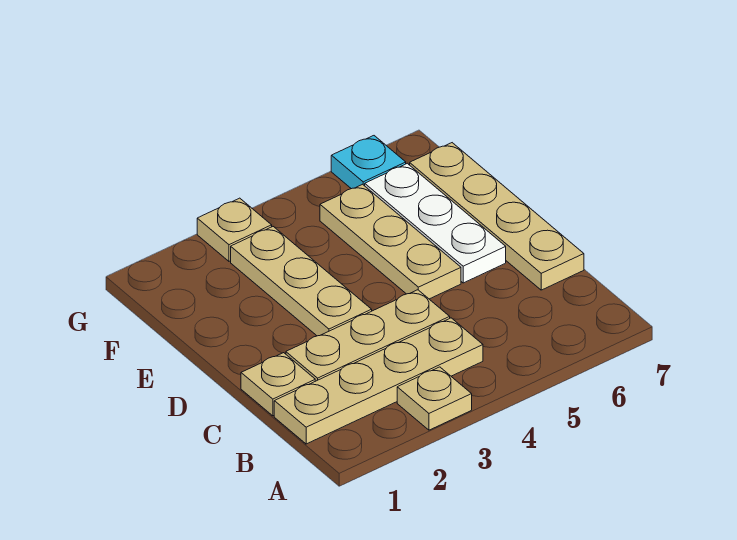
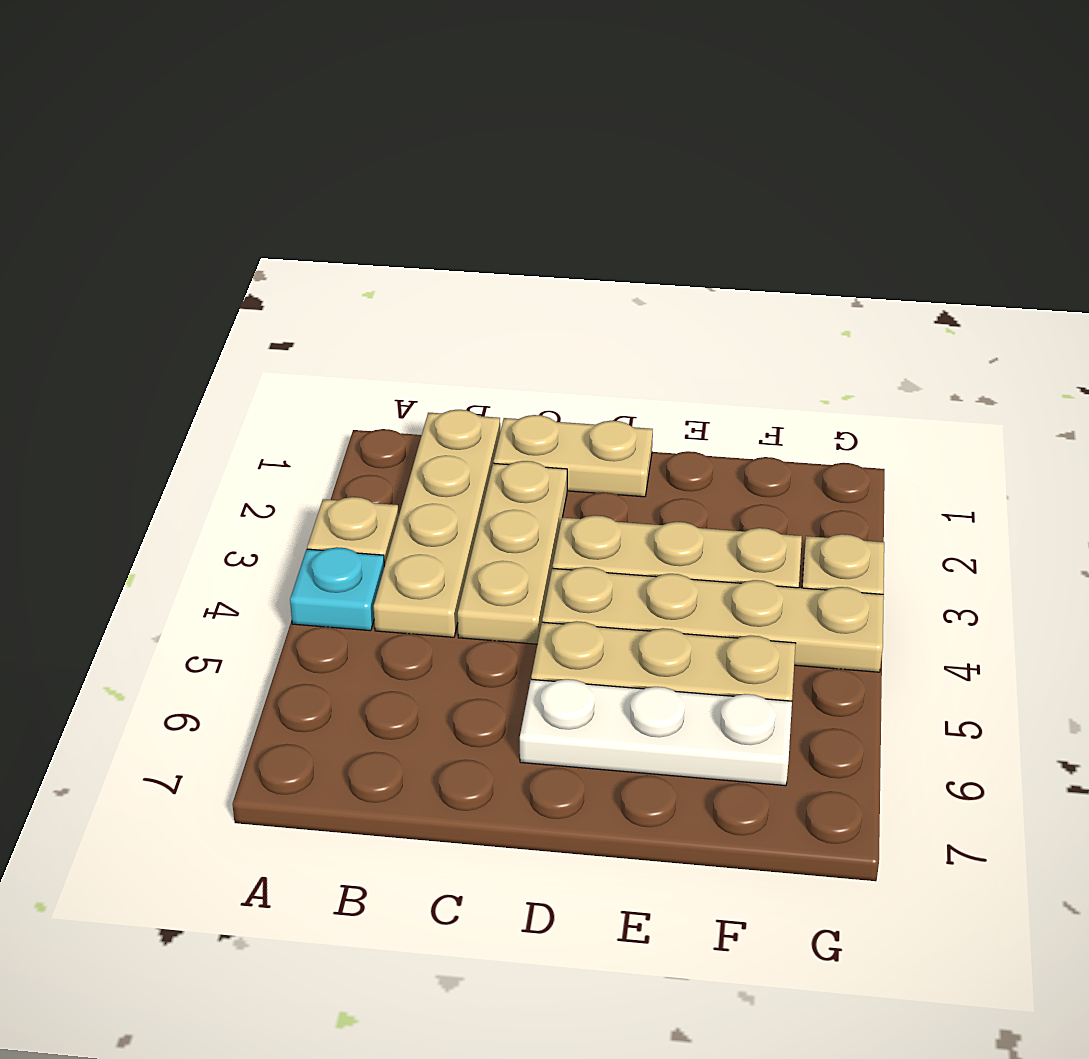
tan plate C1 level 1 -> tan plate C1:D1 level 1
tan plate C7:F7 level 1 -> tan plate D4:G4 level 1
cyan plate G6 level 1 -> cyan plate A4 level 1

